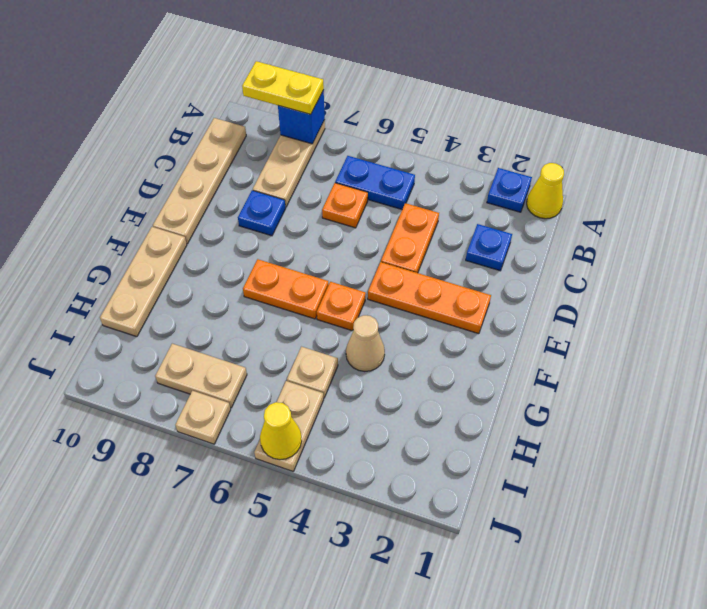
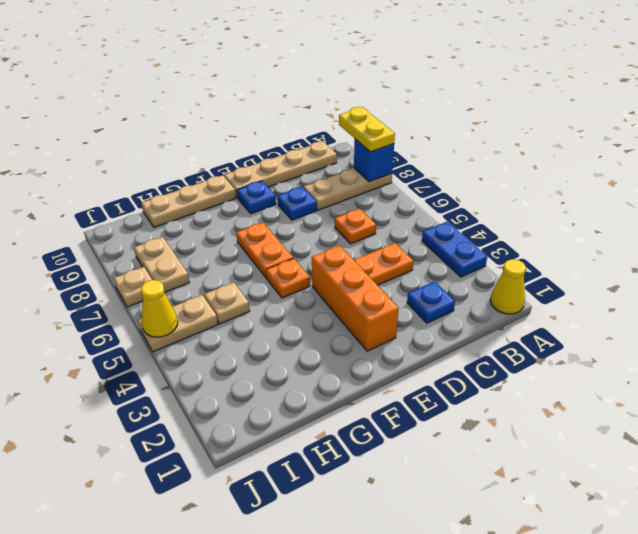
blue plate A2 level 1 -> blue plate E9 level 1
blue plate B5:B6 level 1 -> blue plate A3:A4 level 1
orange plate E2:E4 level 1 -> orange brick E2:E4 level 1
tan cone G4 level 1 -> none

